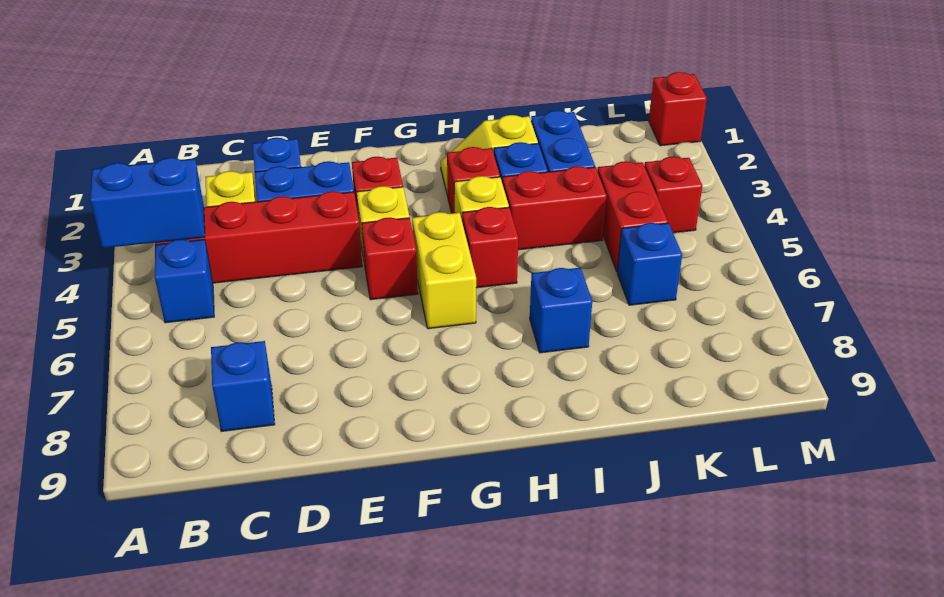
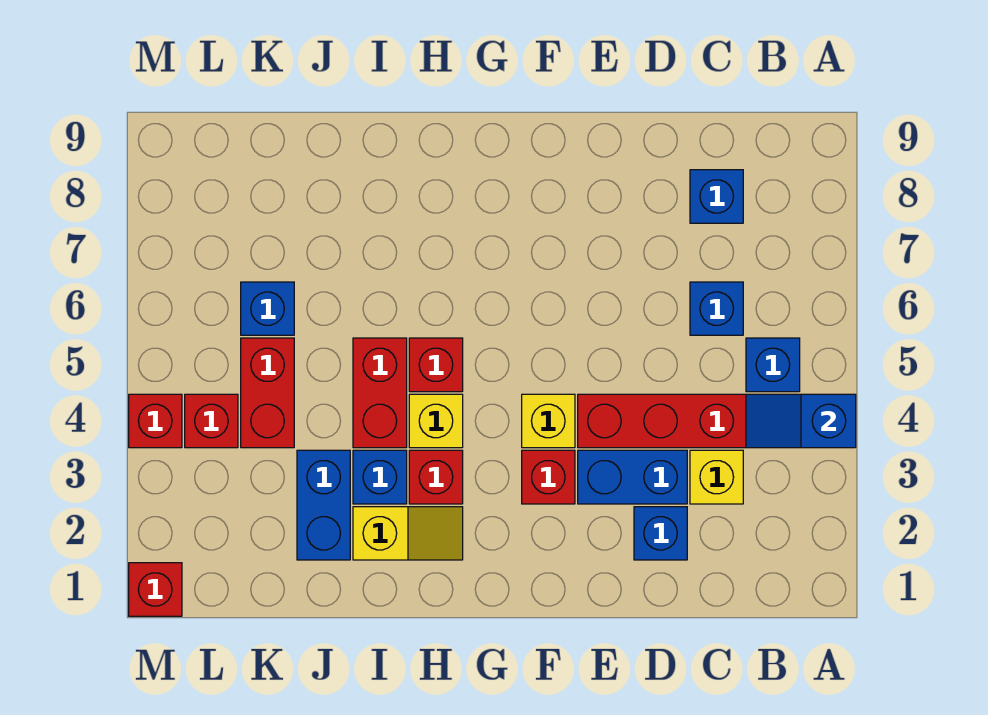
blue brick A4:B4 level 2 -> blue slope A4:B4 level 2 top A
red brick F5 level 1 -> red brick M4 level 1
yellow brick G5:G6 level 1 -> none
red brick I4:J4 level 1 -> red brick I4:I5 level 1
blue brick I7 level 1 -> blue brick C6 level 1

